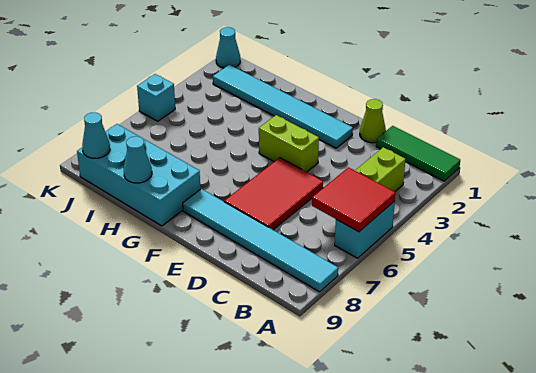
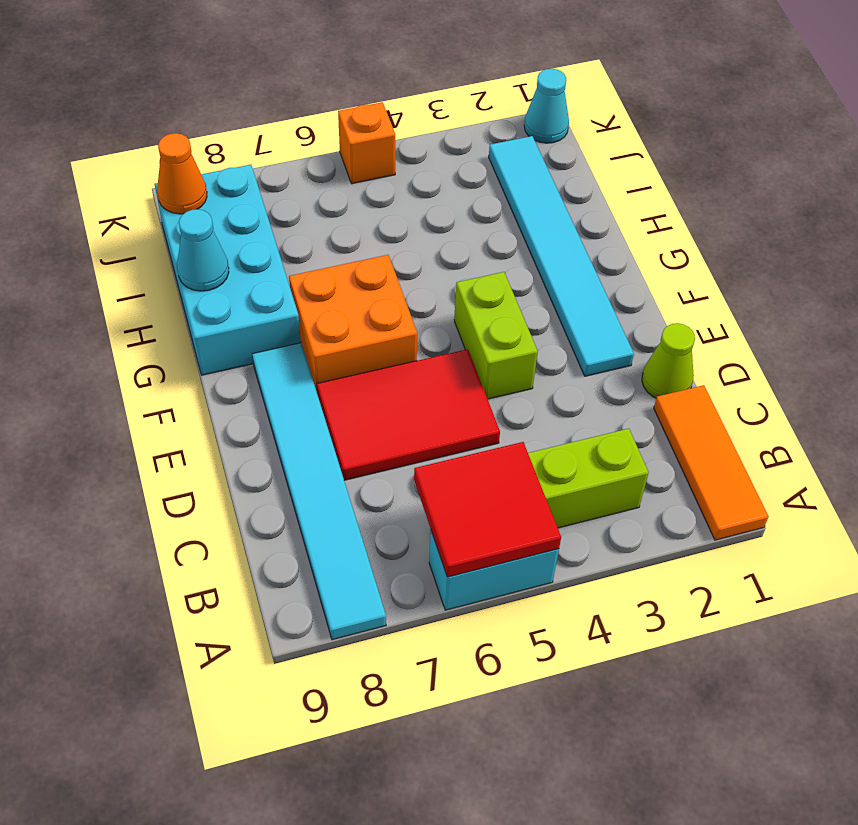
green tile A1:C1 level 1 -> orange tile A1:C1 level 1
none -> orange brick F6:G7 level 1
cyan cone J9 level 2 -> orange cone J9 level 2
cyan brick K5 level 1 -> orange brick K5 level 1

